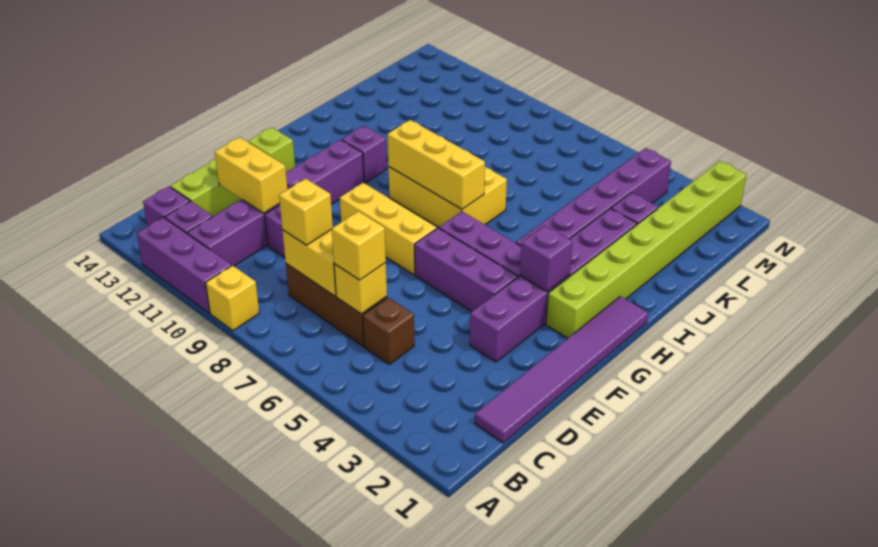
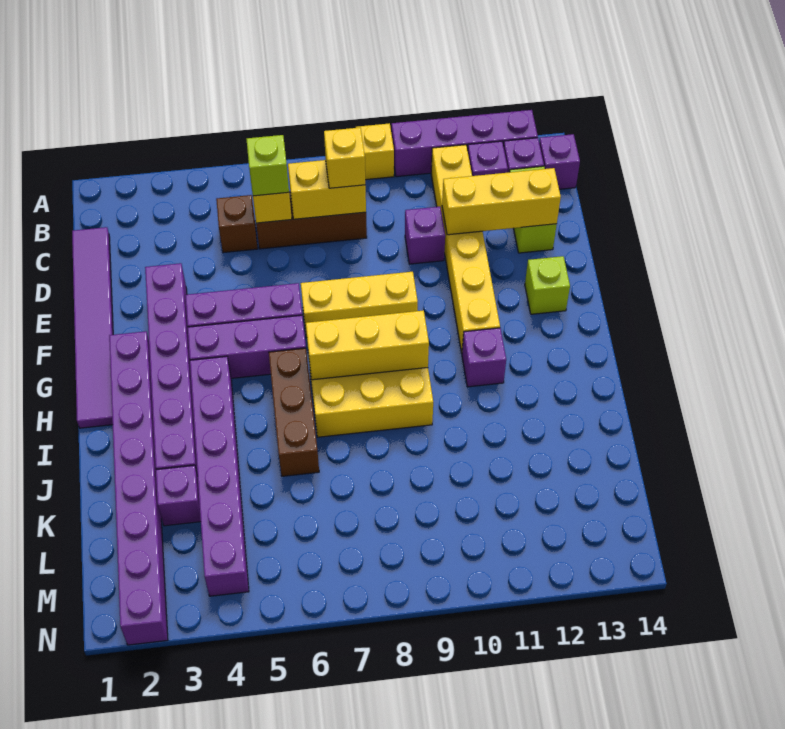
purple brick A10:A12 level 1 -> purple brick A10:A13 level 1
purple brick B11:G11 level 1 -> yellow brick B11:G11 level 1
yellow brick C6 level 3 -> lime brick C6 level 3
yellow brick D11:D12 level 2 -> yellow brick D11:D13 level 2
lime brick G2:N2 level 1 -> purple brick G2:N2 level 1
purple brick G3 level 2 -> purple brick B14 level 1
none -> brown brick H6:J6 level 1

